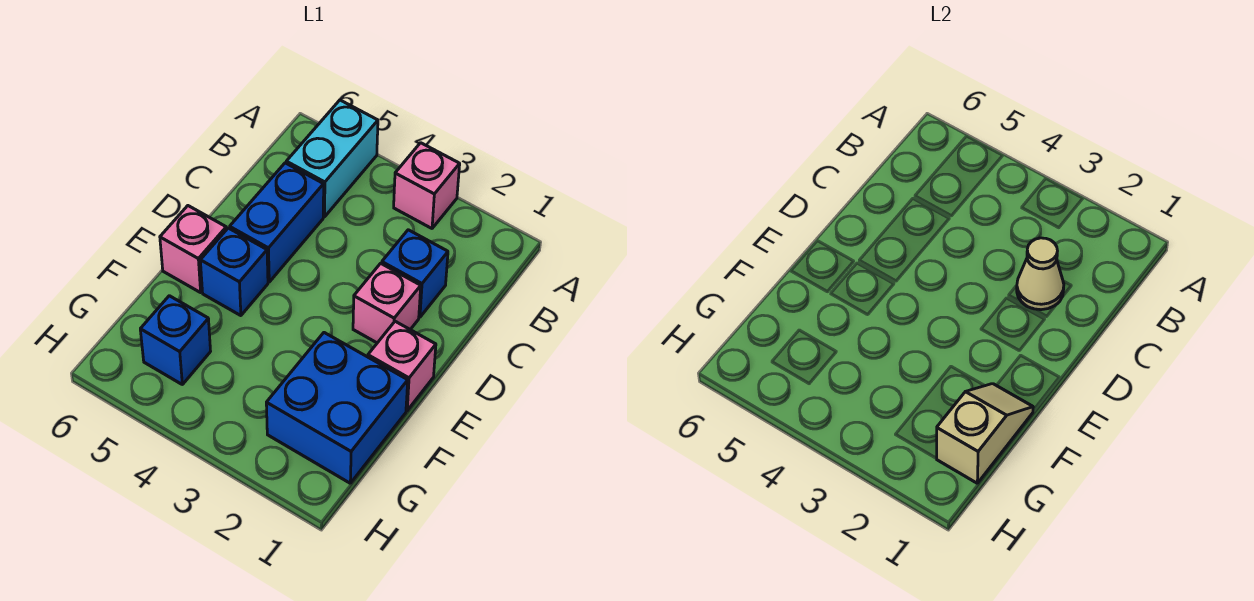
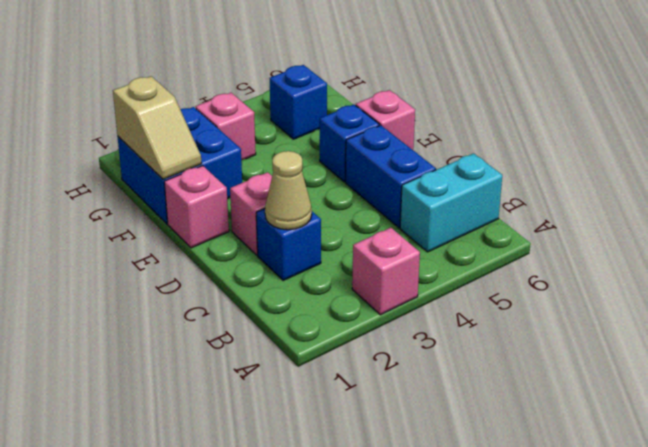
cyan brick A5:B5 level 1 -> cyan brick B5:B6 level 1
none -> pink brick G3 level 1

